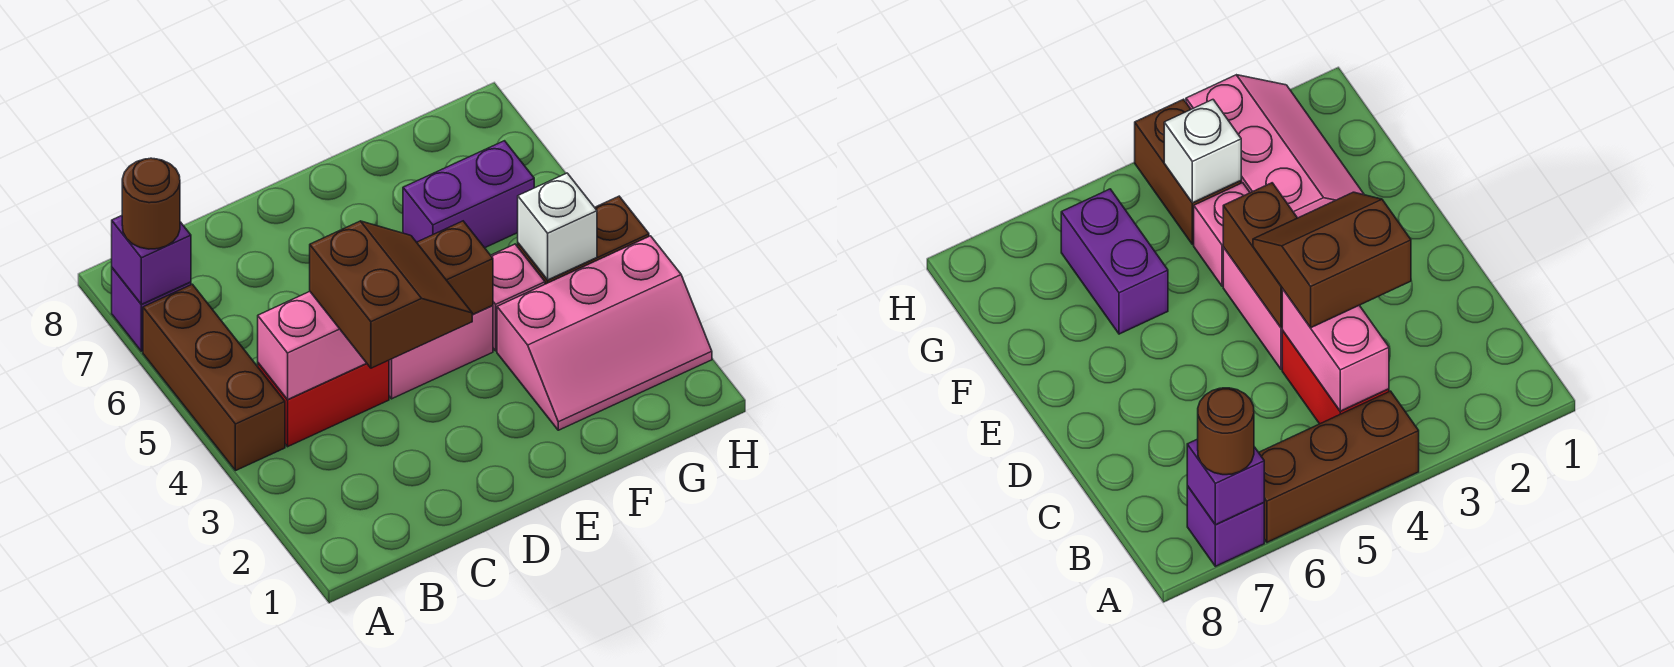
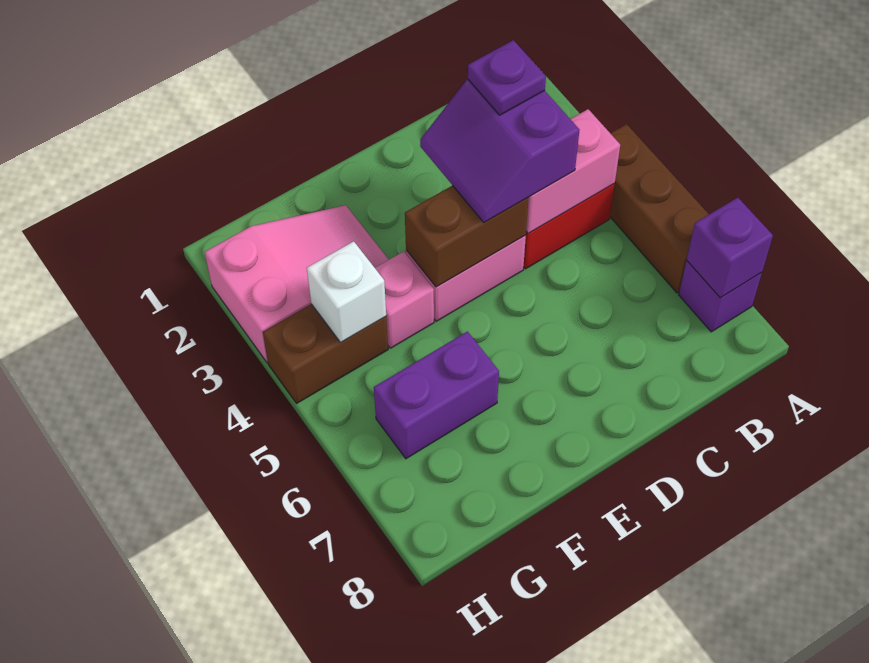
brown round brick A7 level 3 -> none
brown slope C3:D4 level 3 top C -> purple slope C3:D4 level 3 top C
none -> purple plate C3 level 4
pink slope F2:H3 level 1 top 3 -> pink slope F2:H3 level 1 top H

